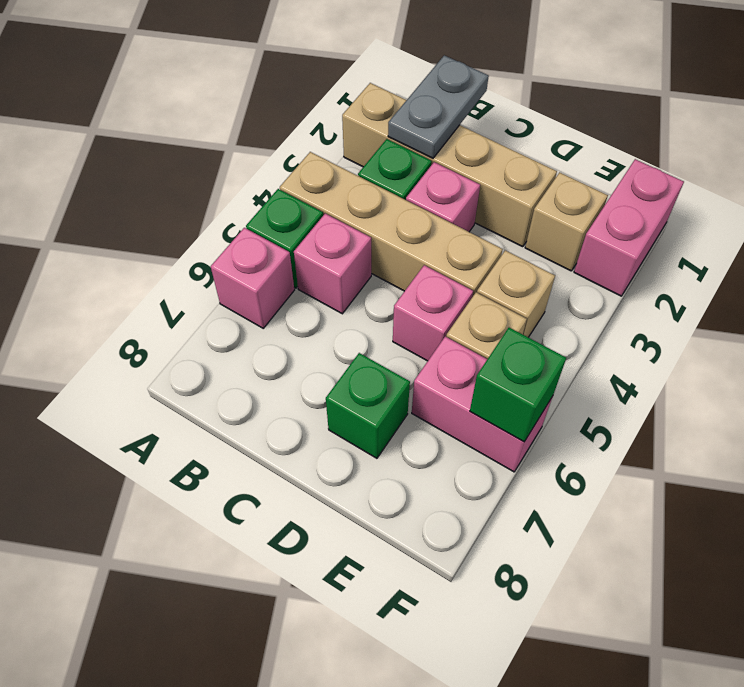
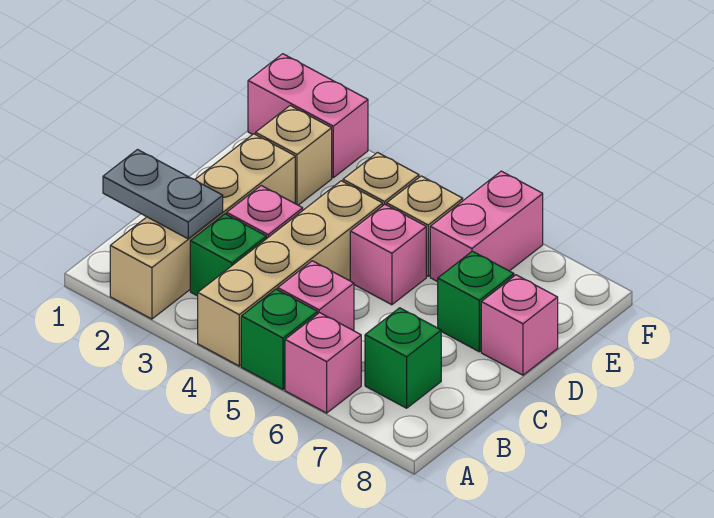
none -> pink brick D8 level 1
green brick F6 level 2 -> green brick B7 level 1

